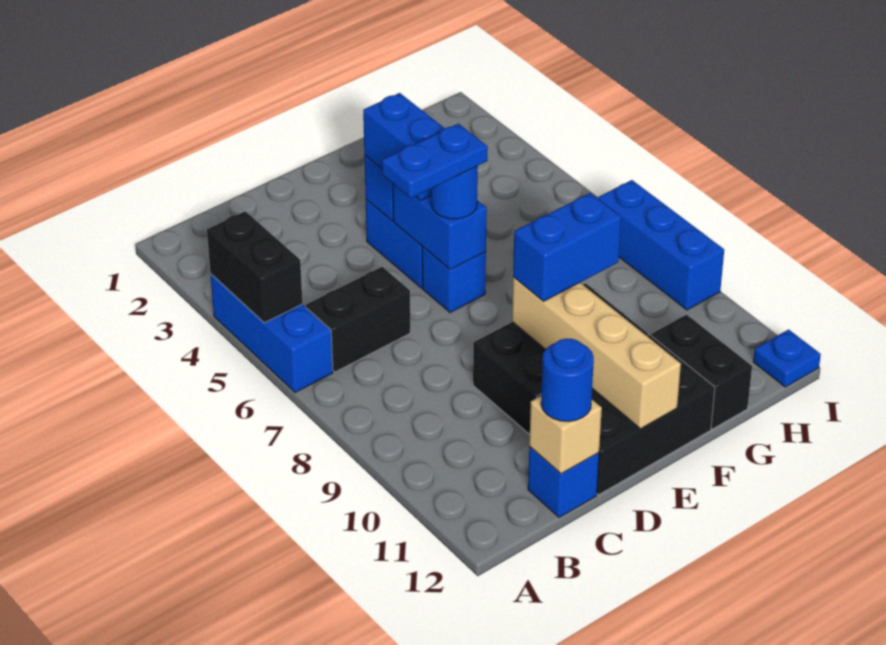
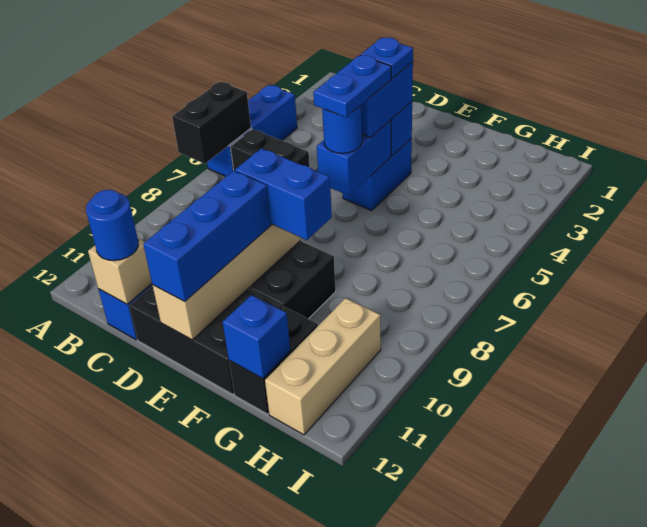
black brick A4:A5 level 2 -> black brick A6:A7 level 2
blue plate D6:E6 level 4 -> blue plate E5:E6 level 4
blue brick E6 level 1 -> blue brick G12 level 2
none -> tan brick H10:H12 level 1
blue brick I7:I9 level 1 -> blue brick E10:E12 level 3
blue plate I12 level 1 -> blue plate E4 level 4

